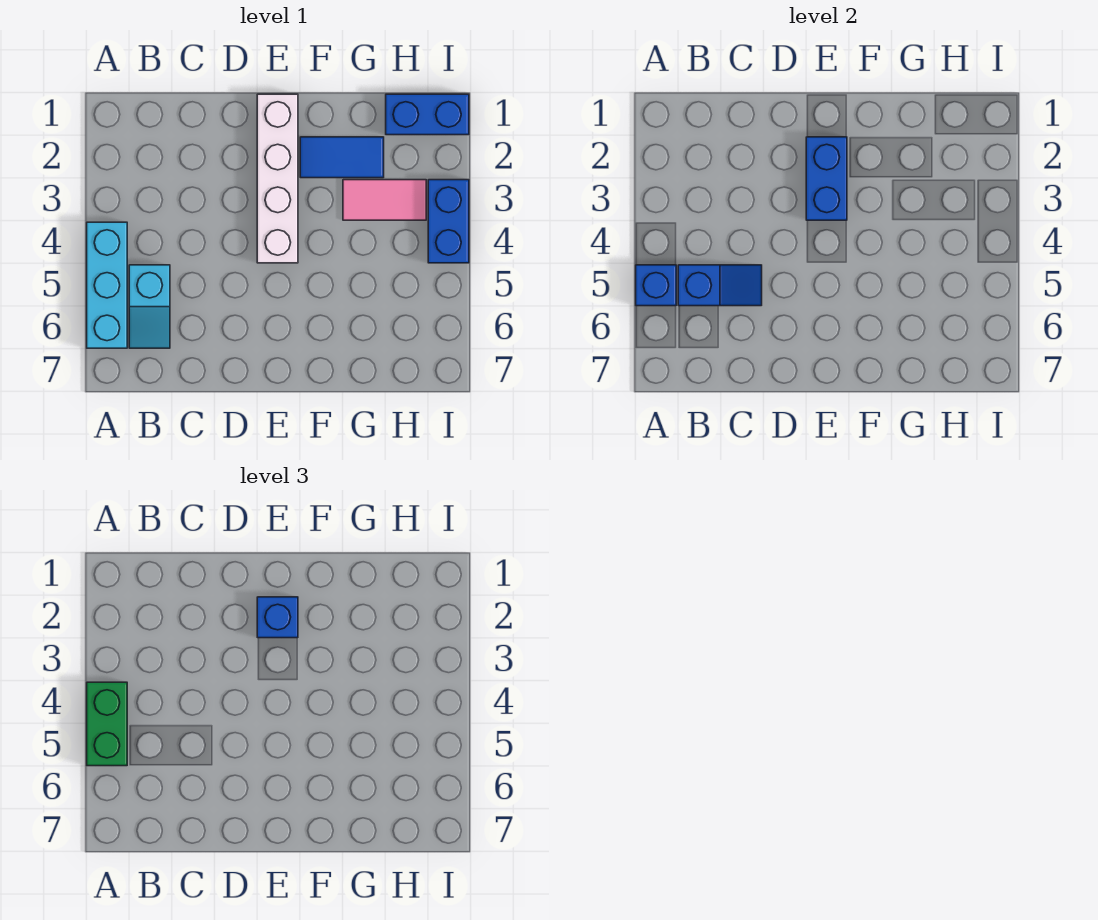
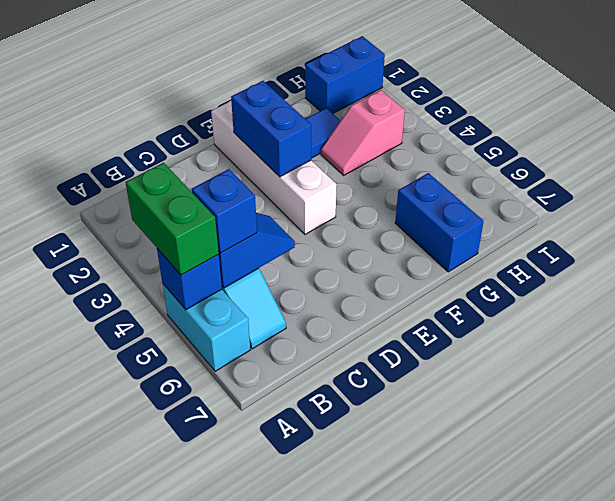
cyan brick A4:A6 level 1 -> cyan brick A5:A6 level 1
blue brick E2 level 3 -> blue brick B5 level 3
pink tile G3:H3 level 1 -> pink slope G3:H3 level 1 top H
blue brick I3:I4 level 1 -> blue brick G6:G7 level 1

